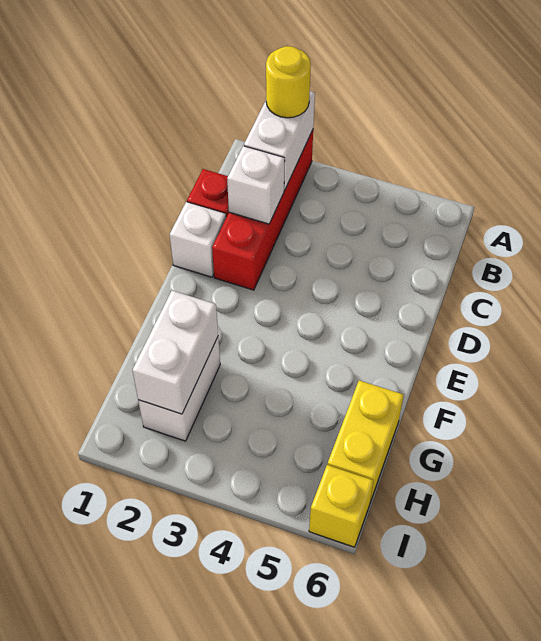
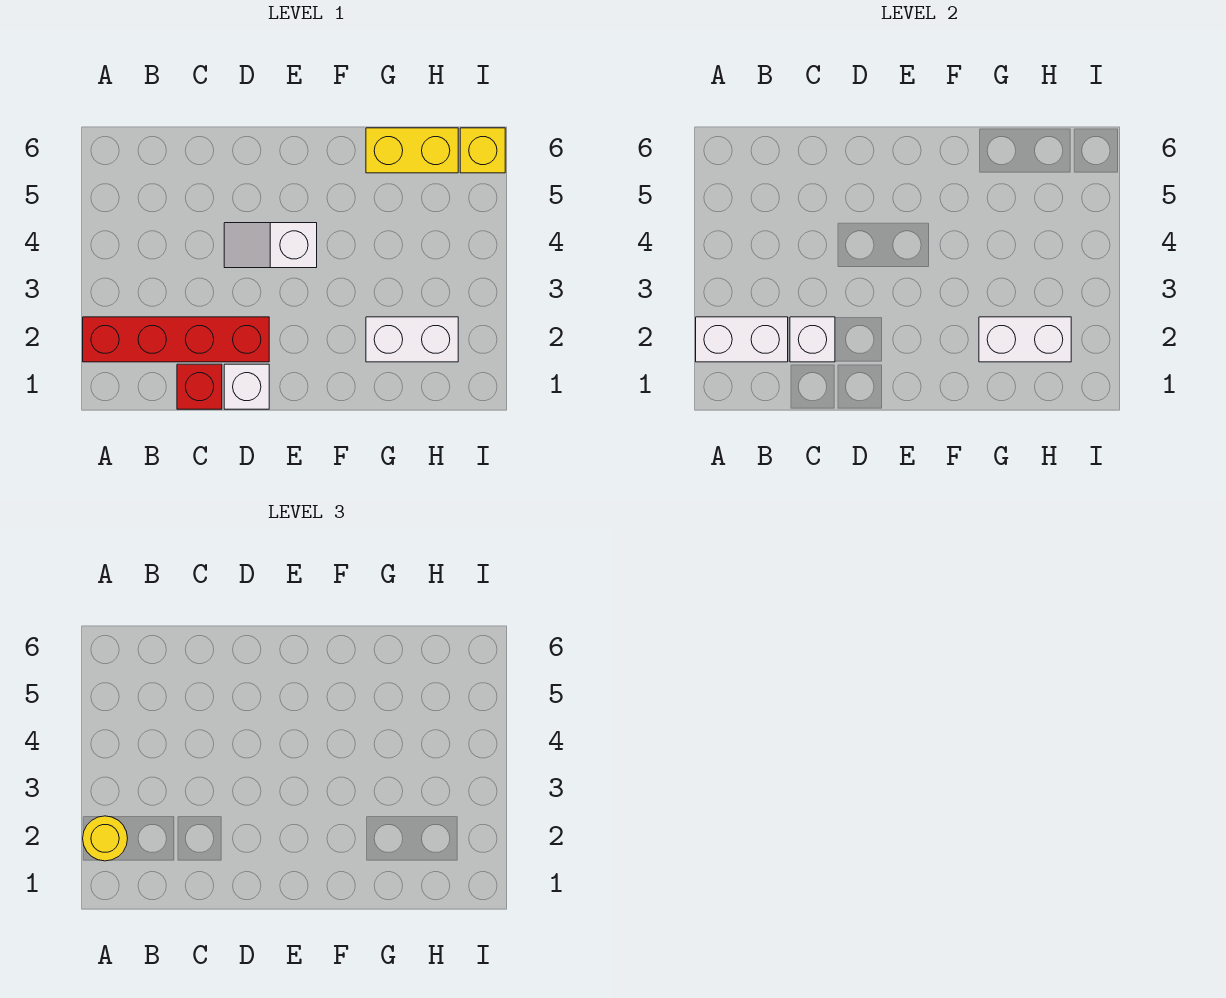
none -> white slope D4:E4 level 1 top E

